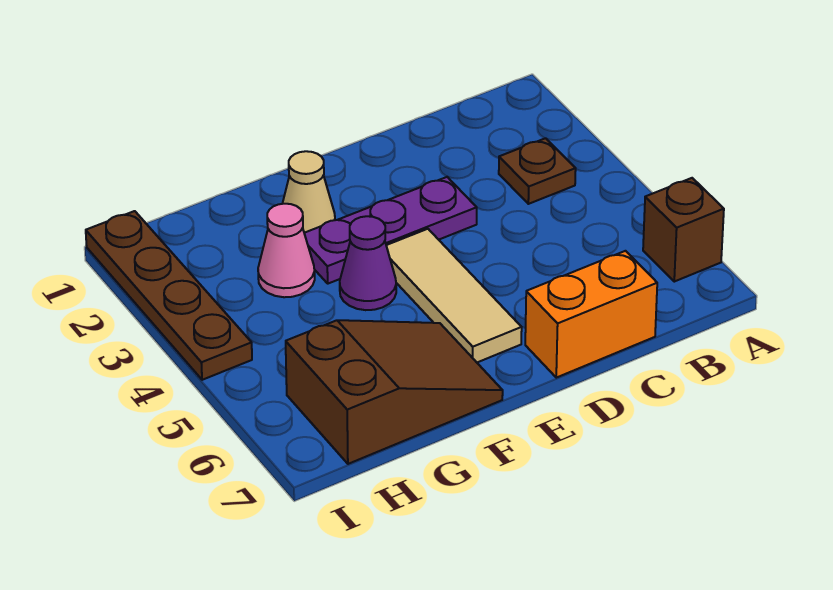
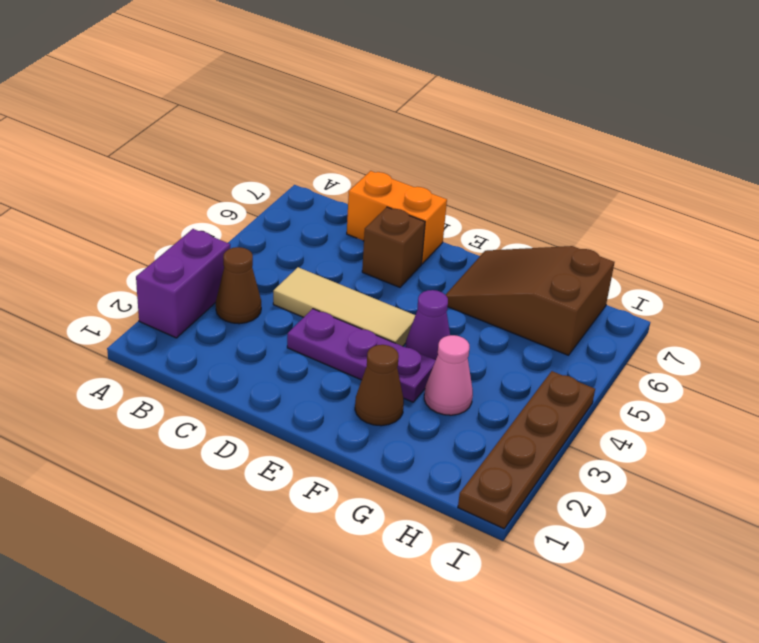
none -> purple brick A2:A3 level 1
brown brick A6 level 1 -> brown brick D6 level 1
brown plate B3 level 1 -> brown cone B3 level 1
tan tile E4:E6 level 1 -> tan tile C4:E4 level 1
tan cone F2 level 1 -> brown cone F2 level 1

